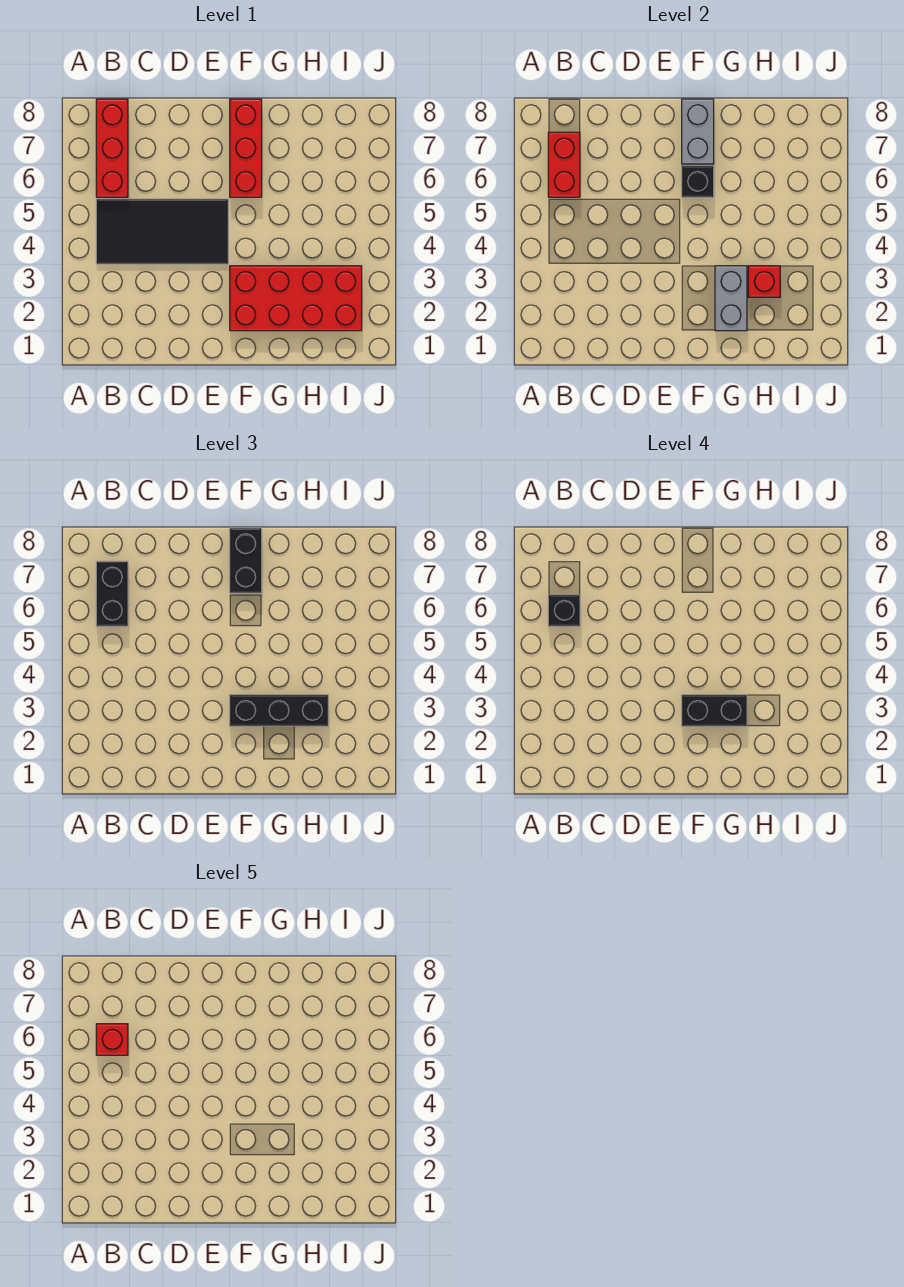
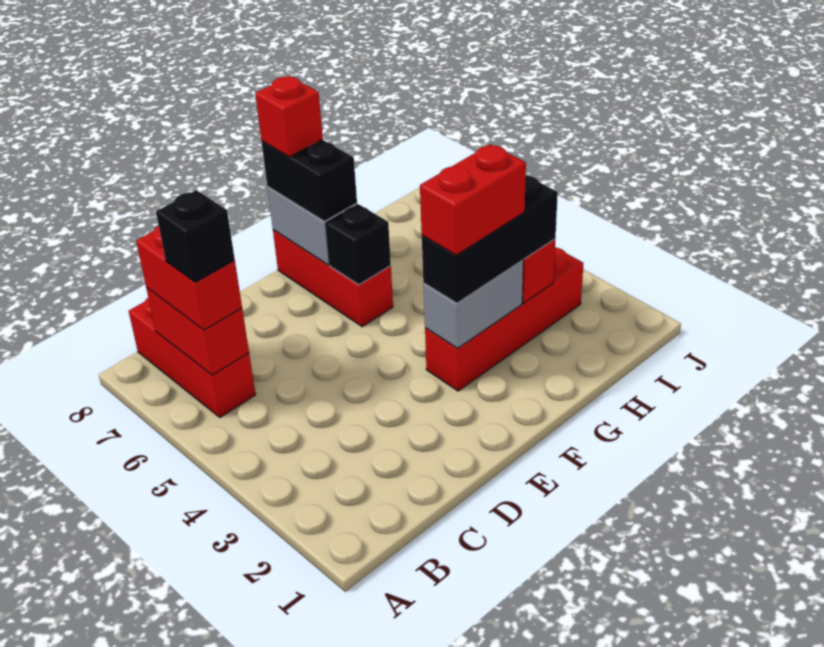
black tile B4:E5 level 1 -> none
black brick B6:B7 level 3 -> red brick B6:B7 level 3
red brick B6 level 5 -> red brick F8 level 4
red brick F2:I3 level 1 -> red brick F3:I3 level 1
black brick F3:G3 level 4 -> red brick F3:G3 level 4
grey brick G2:G3 level 2 -> grey brick F3:G3 level 2

